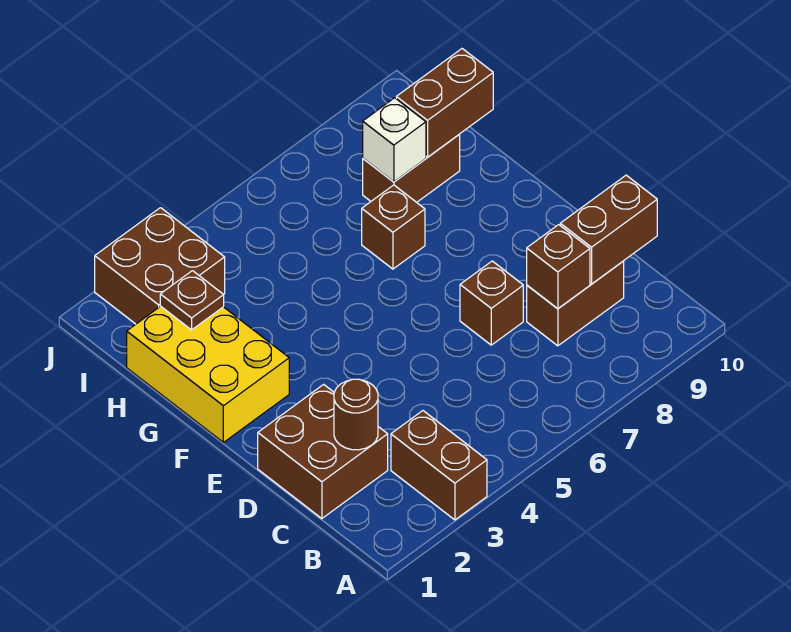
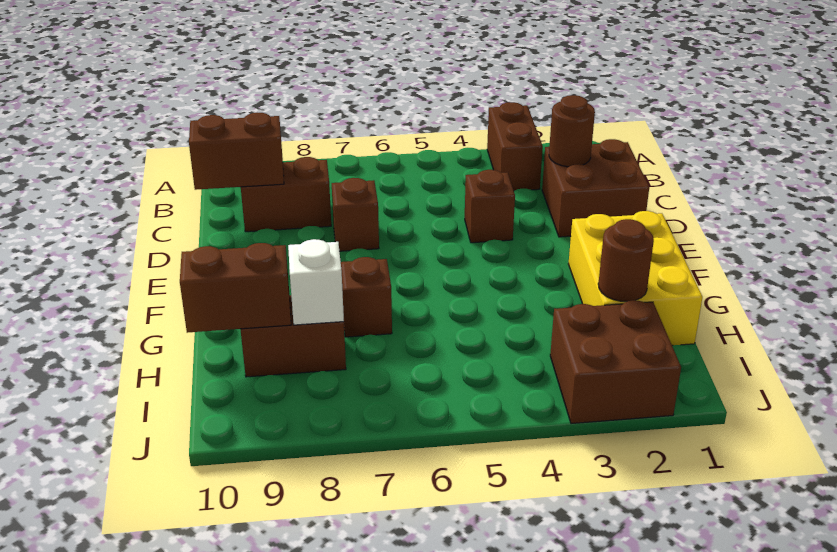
brown brick C8 level 2 -> brown brick D4 level 1
brown plate H2 level 2 -> brown round brick H2 level 2

